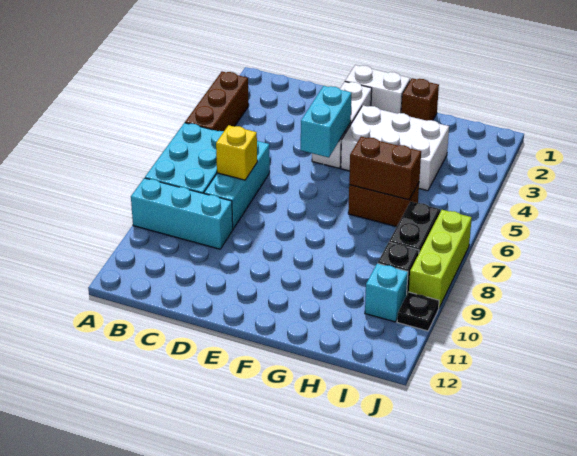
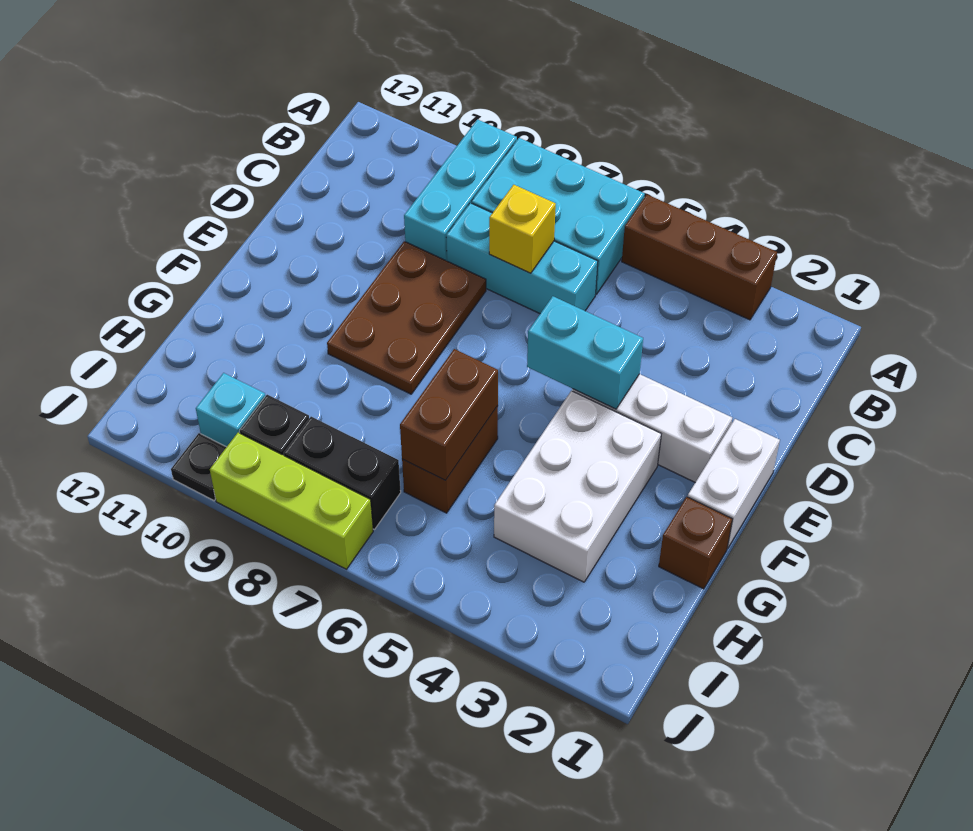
none -> brown plate D8:F9 level 1

